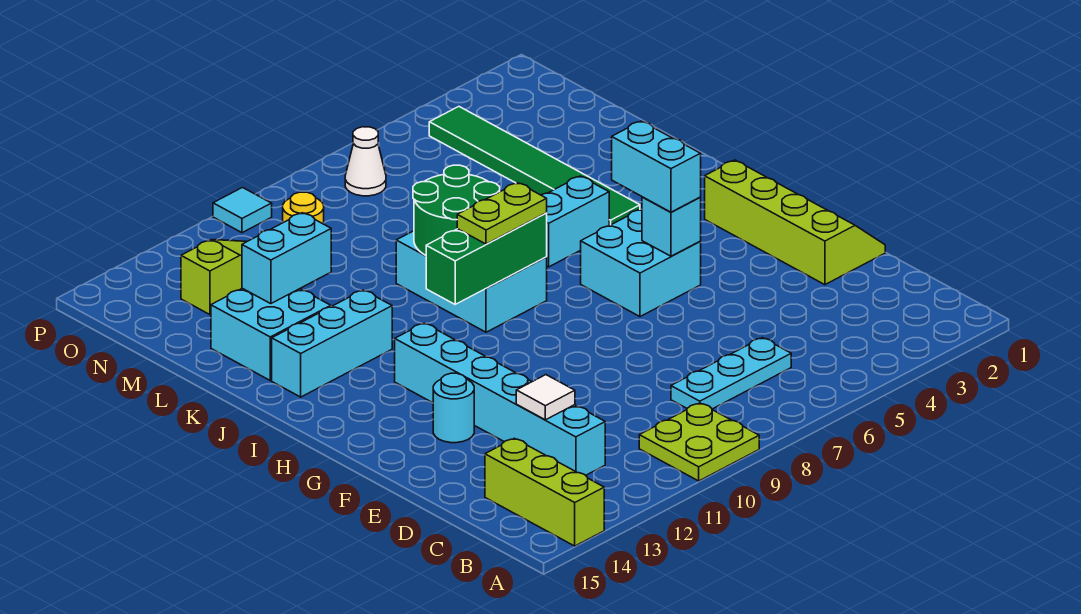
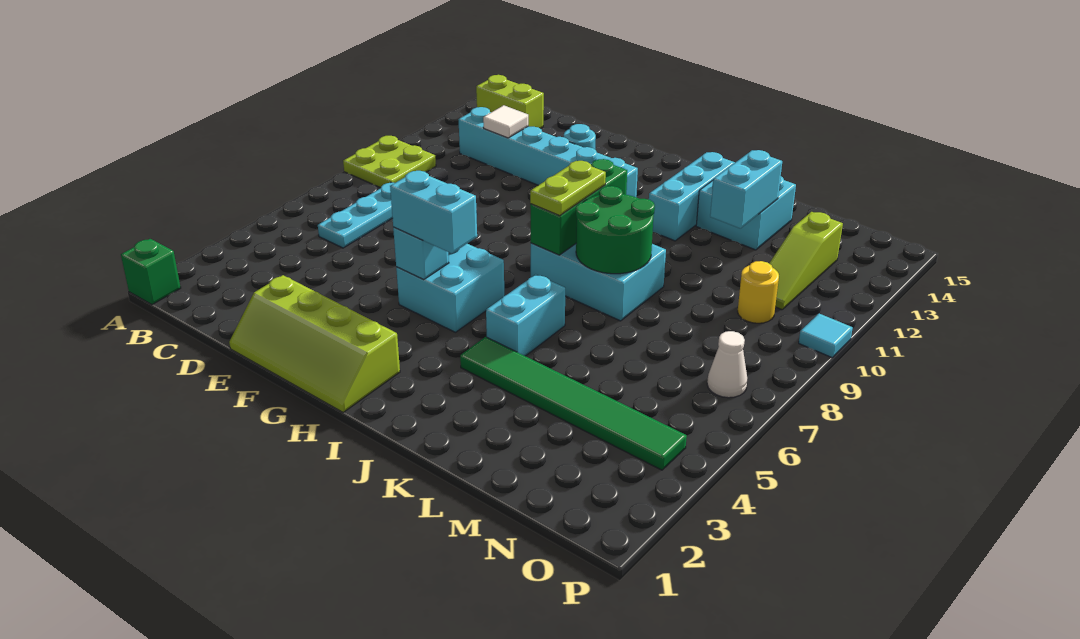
none -> green brick A1 level 1
lime brick A14:C14 level 1 -> lime brick B14:C14 level 1

